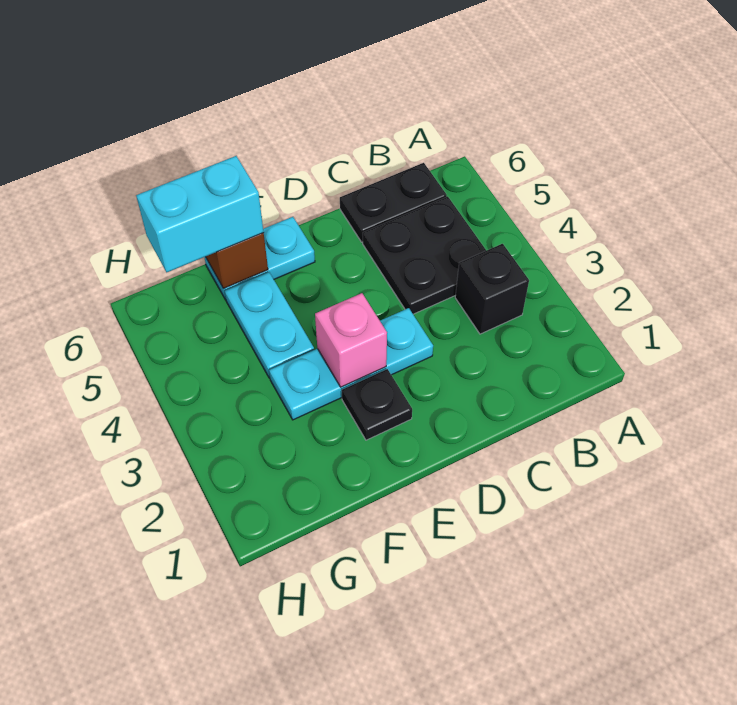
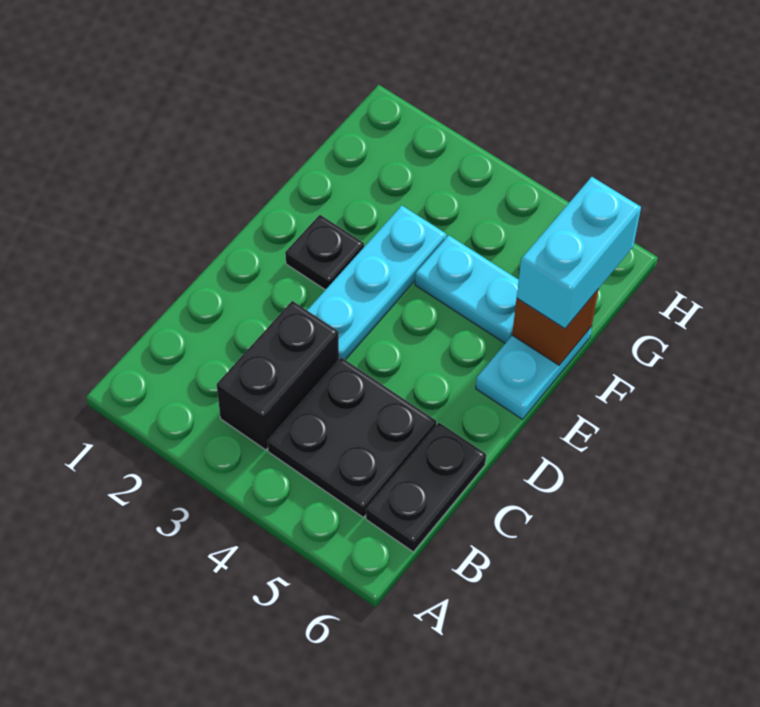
black brick B3 level 1 -> black brick B3:C3 level 1
pink brick E3 level 2 -> none

